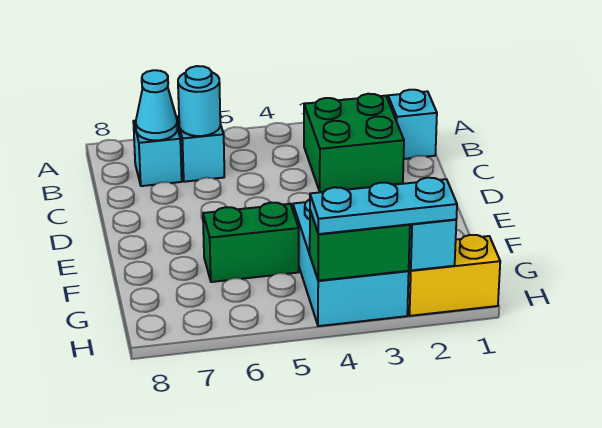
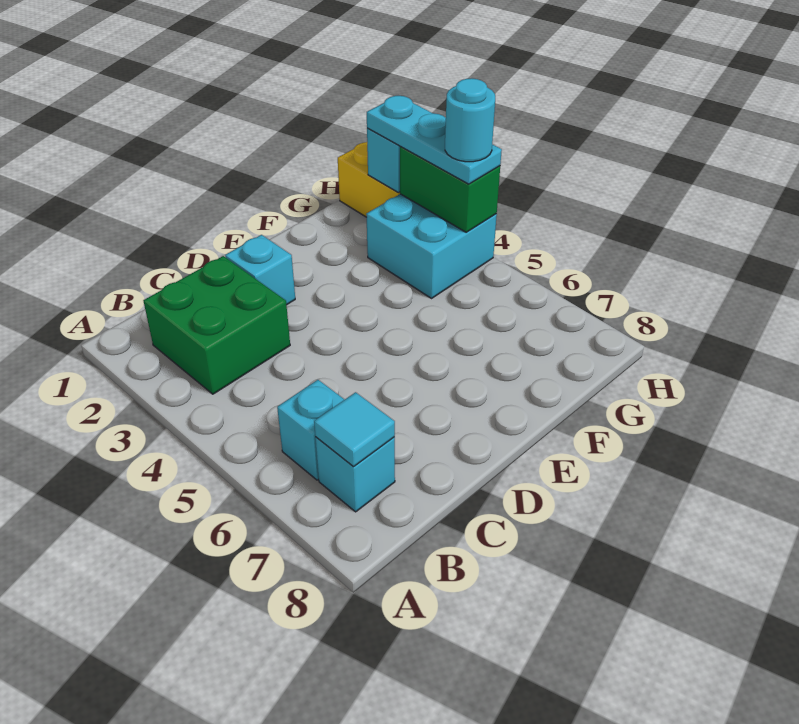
cyan brick B1 level 1 -> cyan brick D2 level 1
cyan round brick B6 level 2 -> cyan round brick H4 level 4
cyan cone B7 level 2 -> cyan tile B7 level 2
cyan brick F3:H4 level 1 -> cyan brick G3:H4 level 1
green brick F5:F6 level 1 -> none

